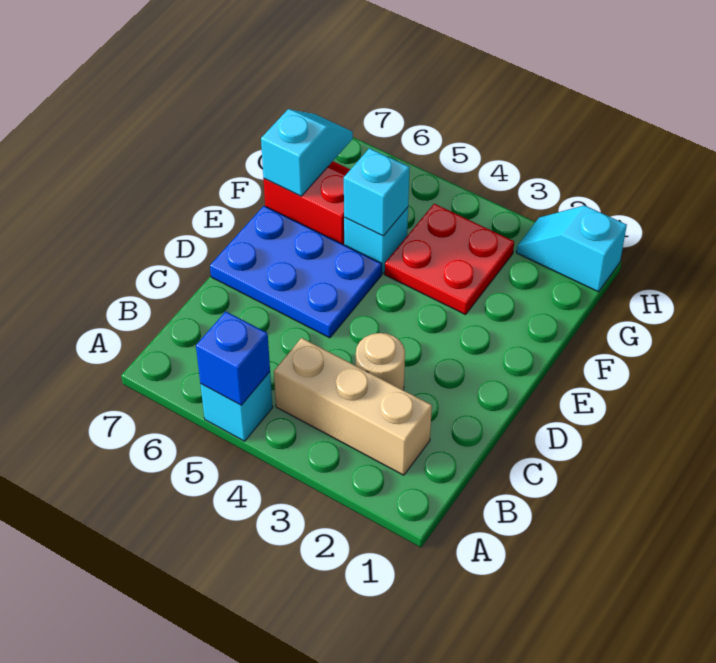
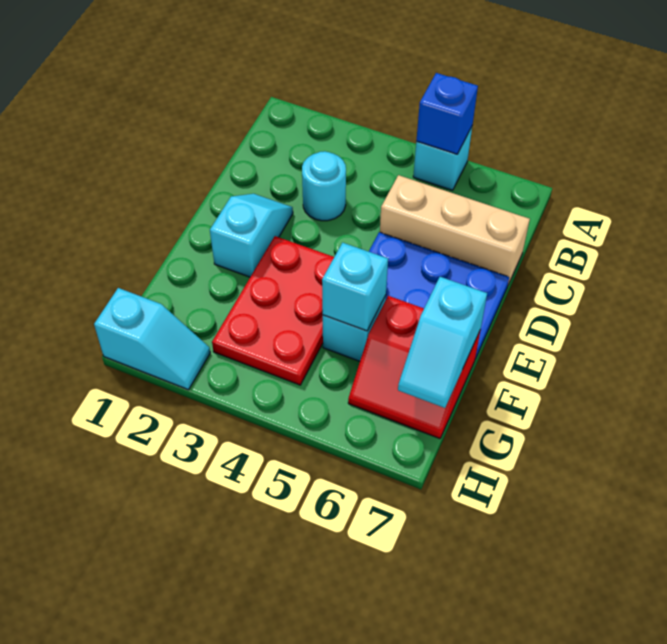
tan brick B2:B4 level 1 -> tan brick C5:C7 level 1
tan round brick C3 level 1 -> cyan round brick C3 level 1
none -> cyan slope D2:E2 level 1 top E
red plate F3:G4 level 1 -> red plate E3:G4 level 1

